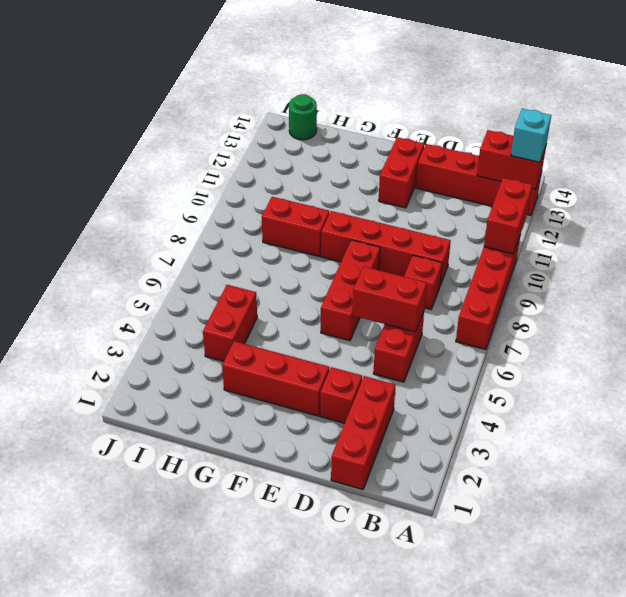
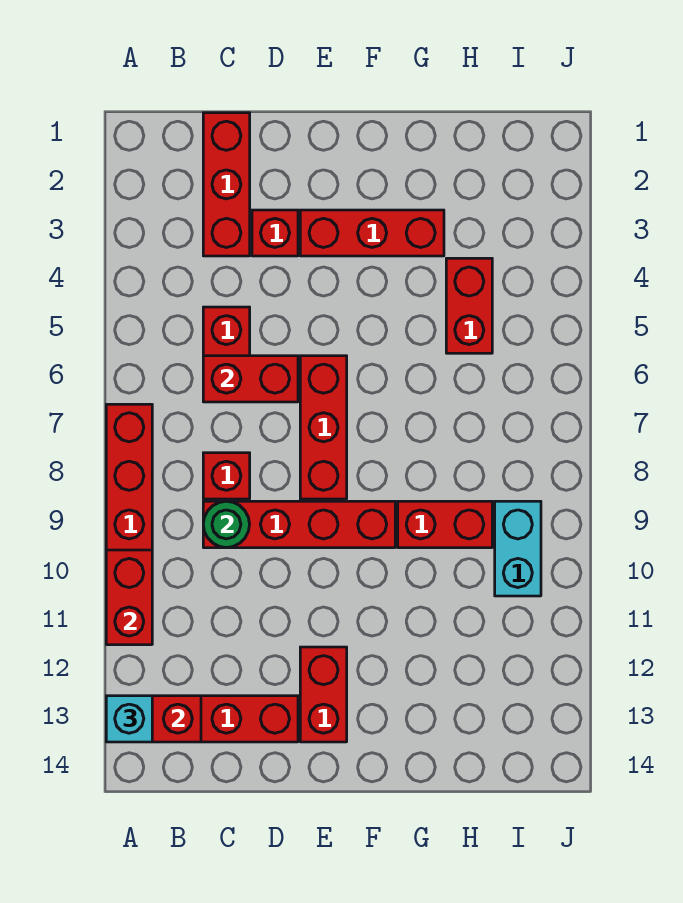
none -> cyan brick I9:I10 level 1
green round brick I14 level 1 -> green round brick C9 level 2

